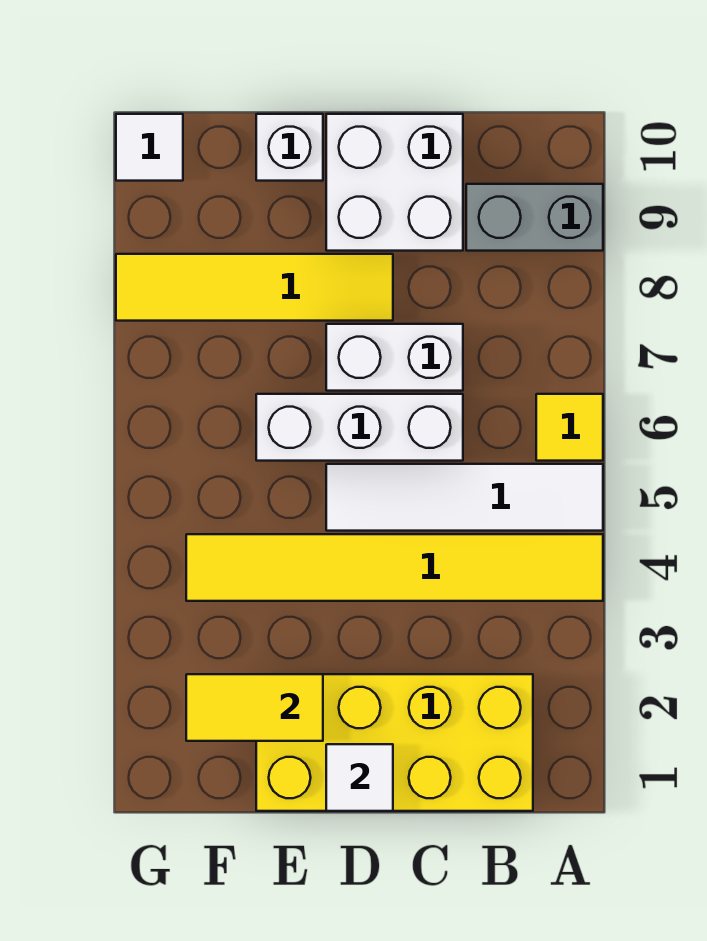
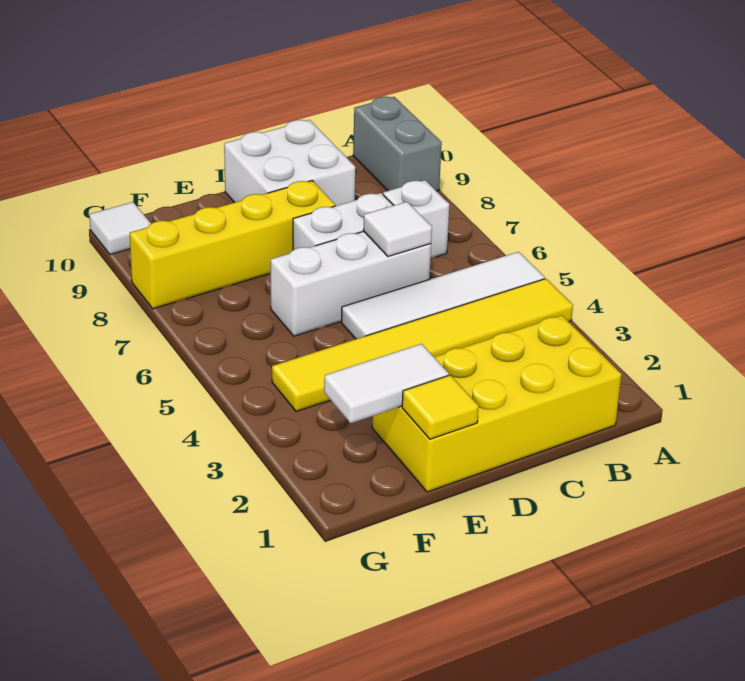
yellow tile A6 level 1 -> yellow tile E1 level 2
grey brick A9:B9 level 1 -> grey brick A9:A10 level 1
white tile D1 level 2 -> white tile C6 level 2
yellow tile D8:G8 level 1 -> yellow brick D8:G8 level 1
yellow tile E2:F2 level 2 -> white tile E2:F2 level 2
white brick E10 level 1 -> white brick B7 level 1

